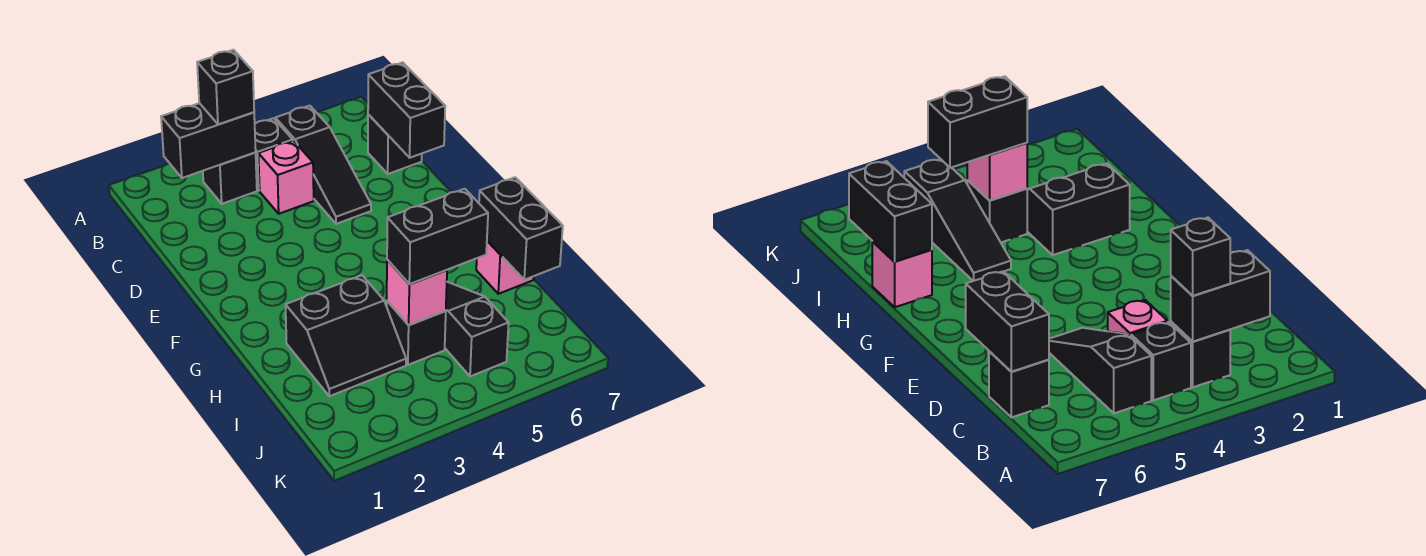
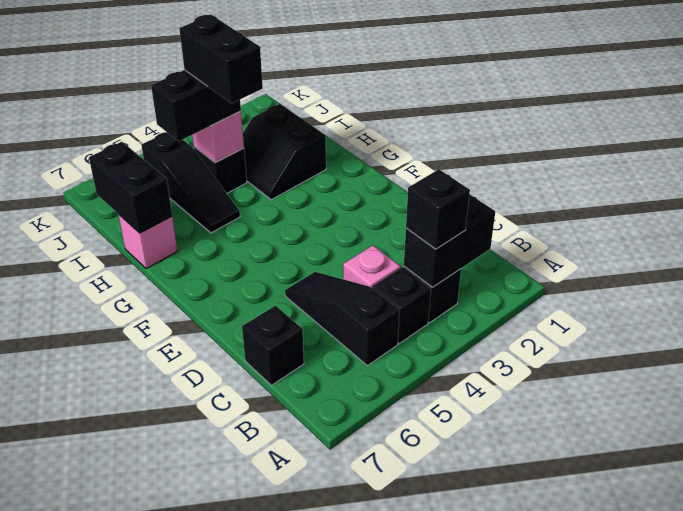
black brick C7:D7 level 2 -> black brick H4:I4 level 4
black slope H2:I3 level 1 top H -> black slope H2:I3 level 1 top 2

